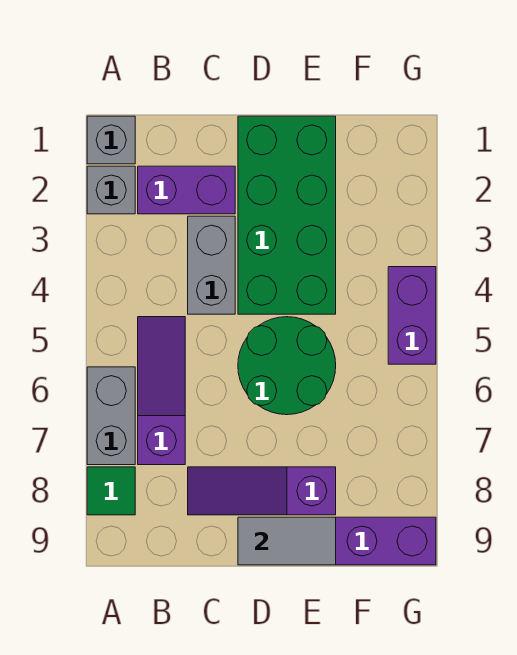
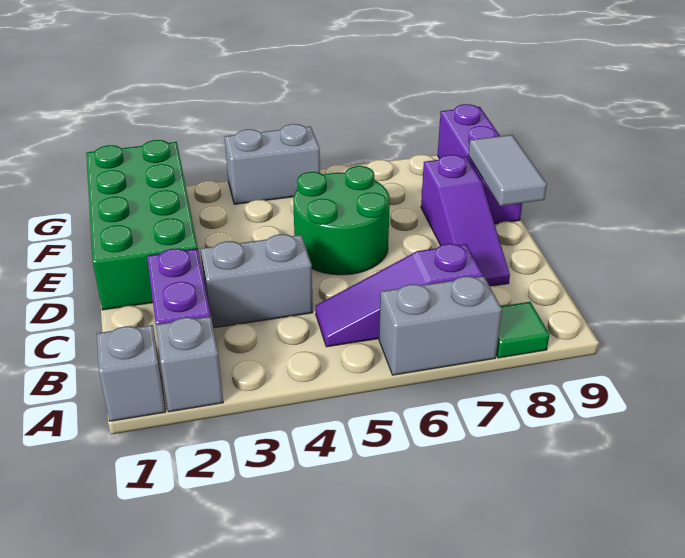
green brick D1:E4 level 1 -> green brick D1:G2 level 1
purple brick G4:G5 level 1 -> grey brick G4:G5 level 1

